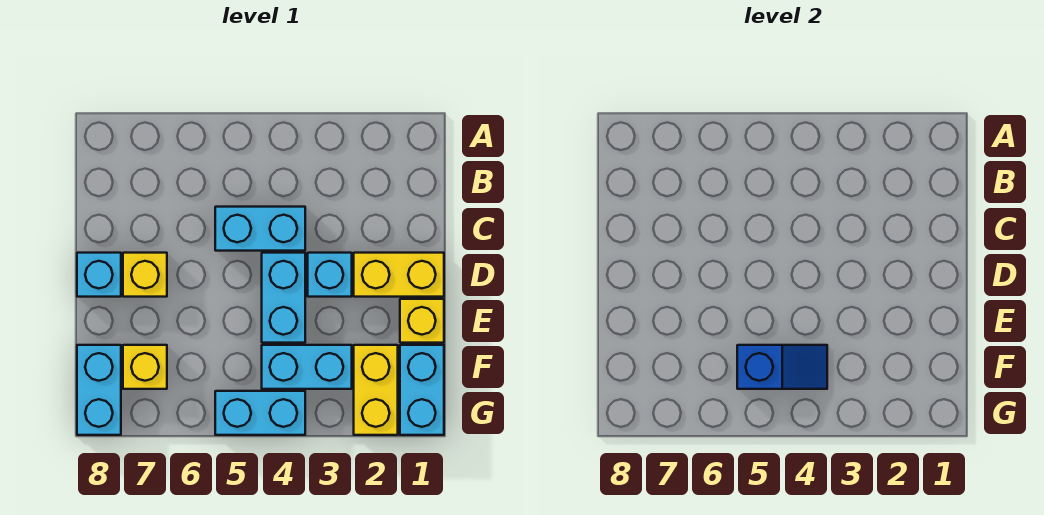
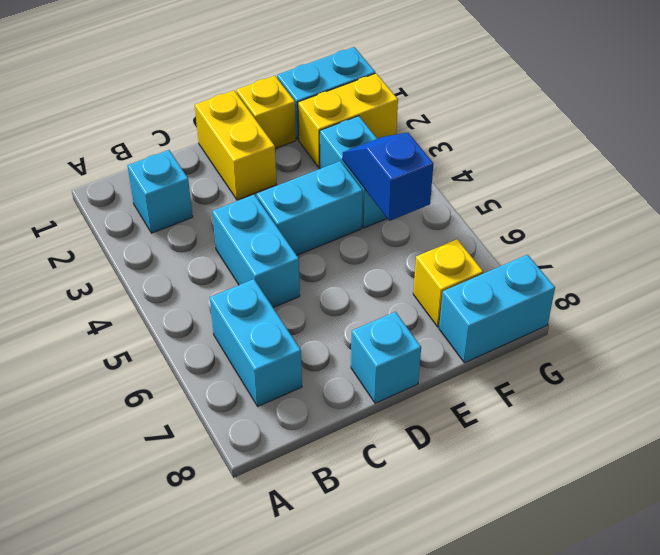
cyan brick D3 level 1 -> cyan brick B2 level 1
yellow brick D7 level 1 -> none
cyan brick G4:G5 level 1 -> cyan brick B6:B7 level 1

